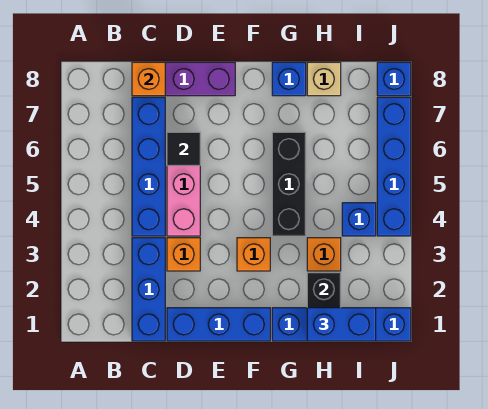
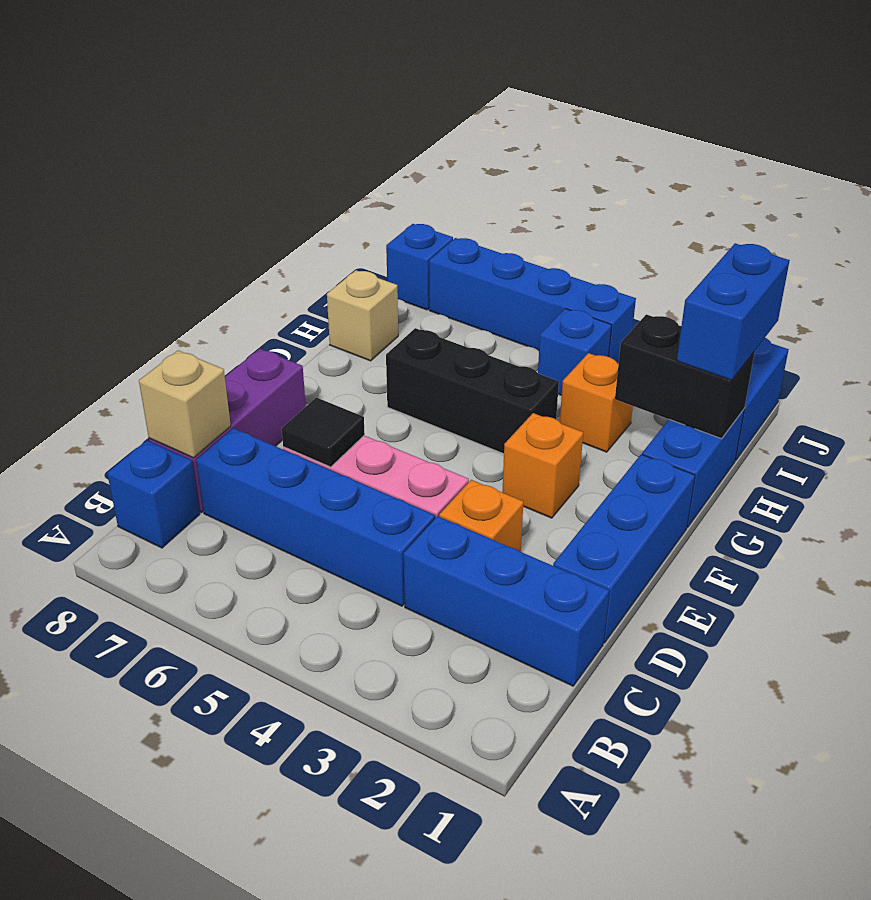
orange brick C8 level 2 -> tan brick C8 level 2
blue brick G8 level 1 -> blue brick B8 level 1

